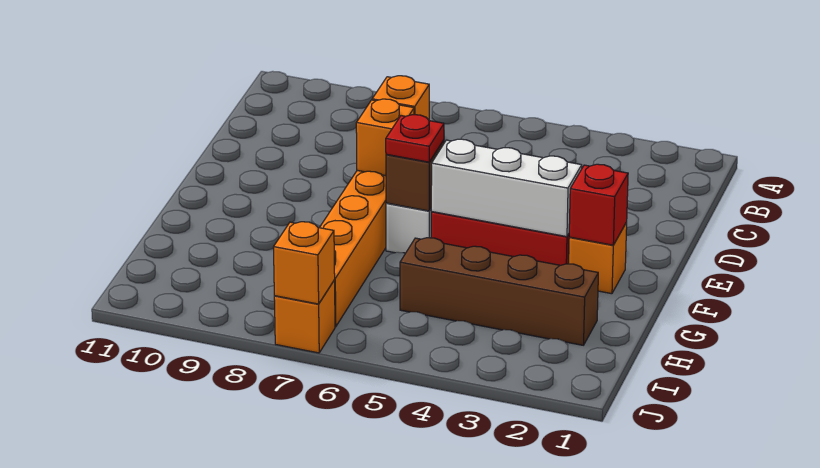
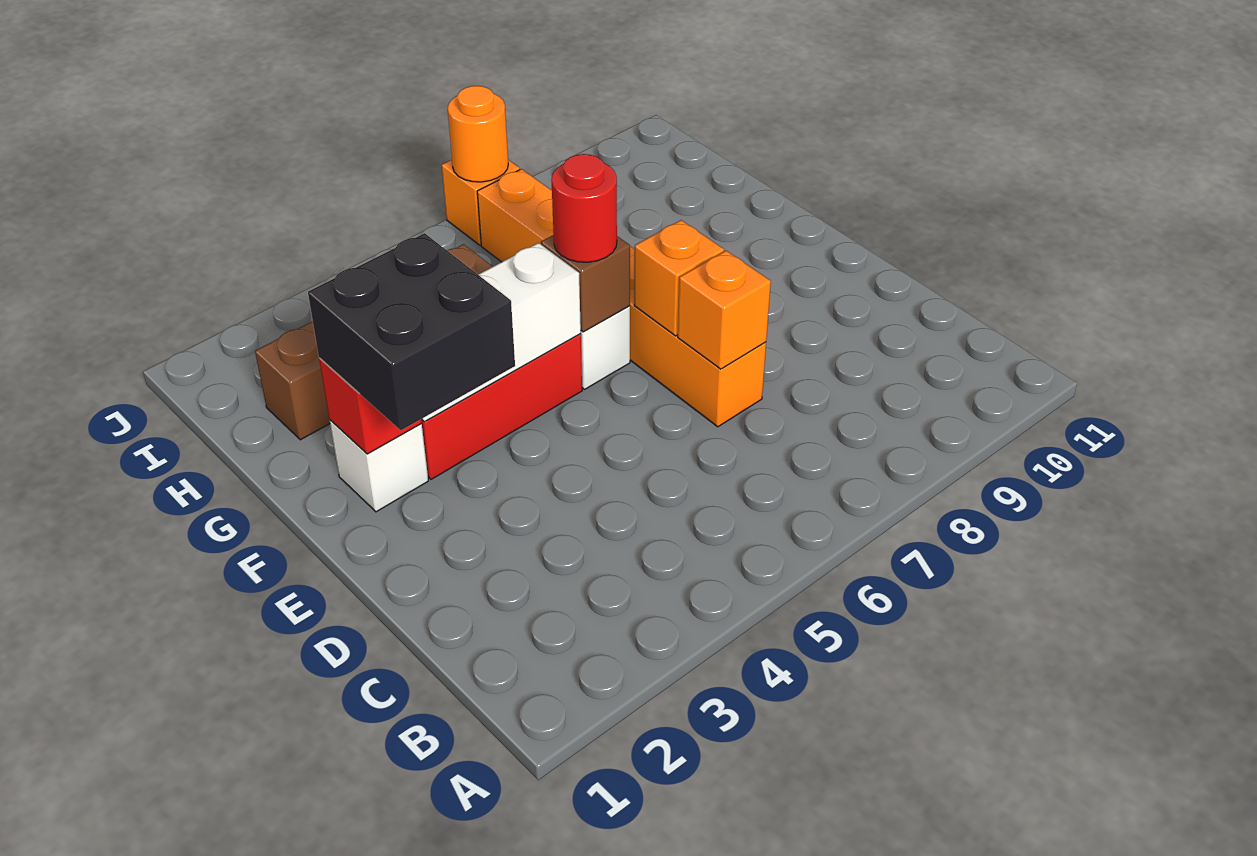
none -> black brick E2:F3 level 3
orange brick F2 level 1 -> white brick F2 level 1
red plate F6 level 3 -> red round brick F6 level 3
orange brick J7 level 2 -> orange round brick J7 level 2

